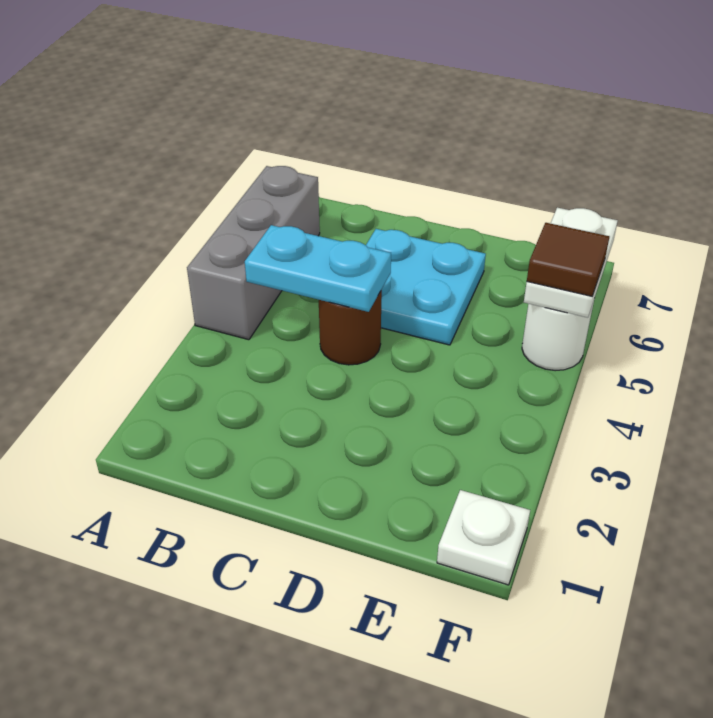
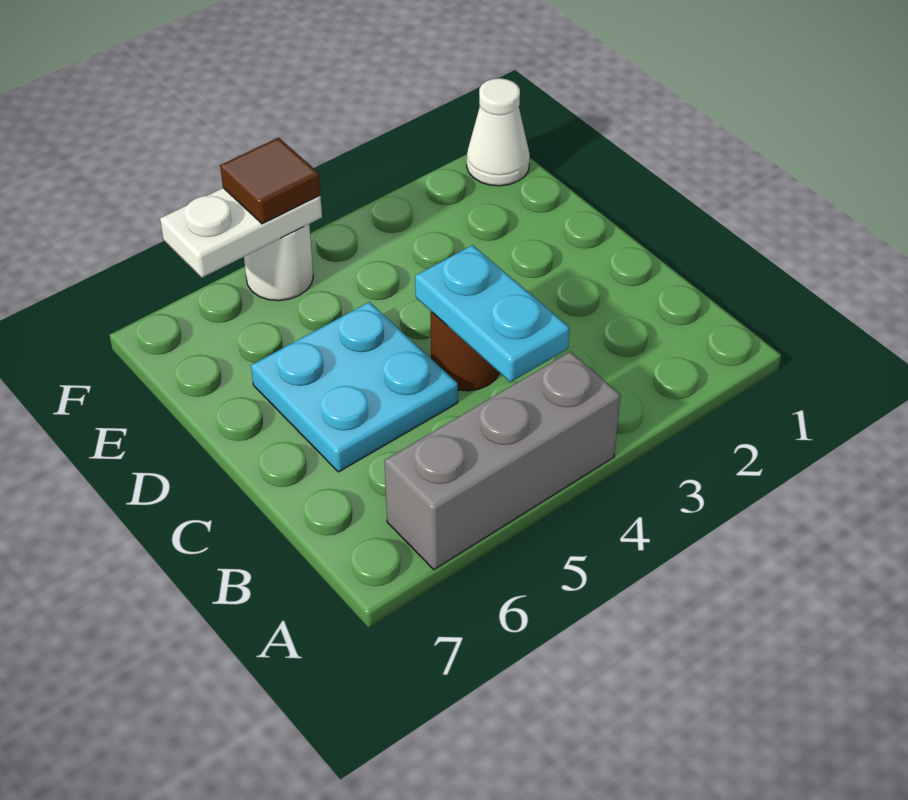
white plate F1 level 1 -> white cone F1 level 1

